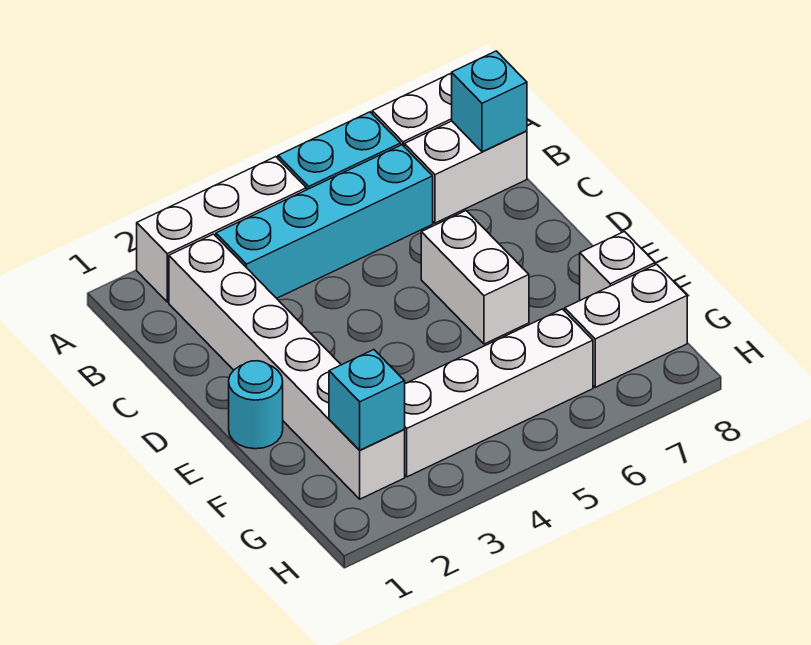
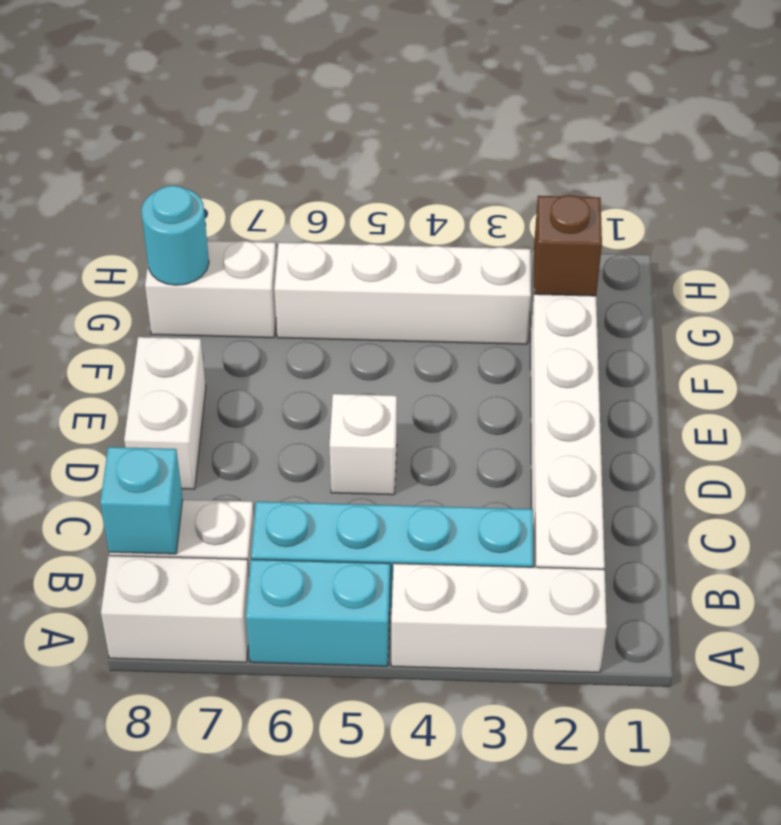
white brick D6:E6 level 1 -> white brick D8:E8 level 1
cyan round brick E1 level 1 -> cyan round brick G8 level 2
white brick F8 level 1 -> white brick D5 level 1
cyan brick G2 level 2 -> brown brick G2 level 2

